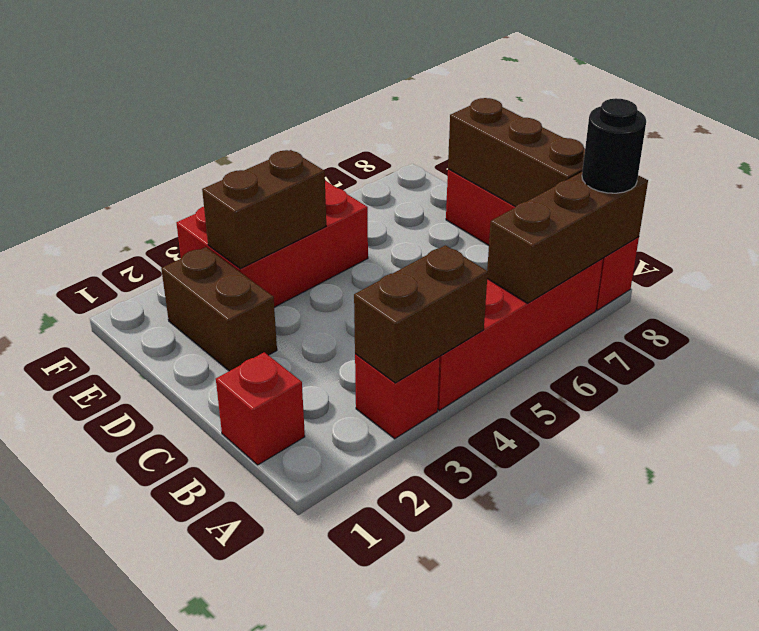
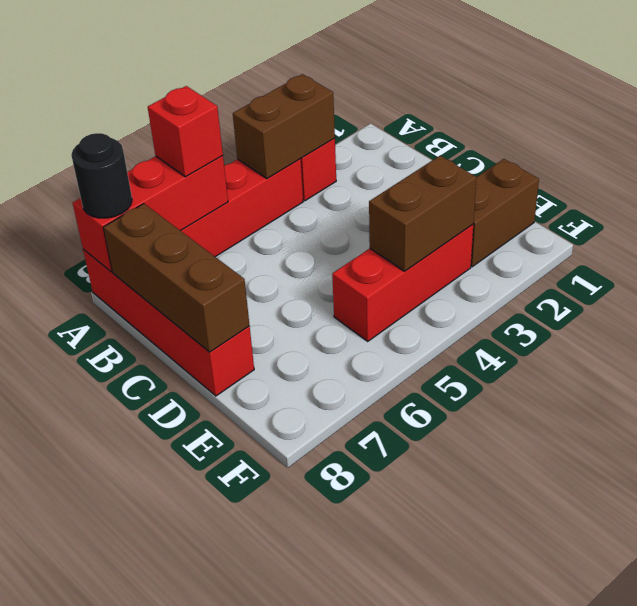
brown brick A6:A8 level 2 -> red brick A6:A8 level 2
red brick B1 level 1 -> red brick A6 level 3
brown brick D2:E2 level 1 -> brown brick E1:E2 level 1
red brick E3:F5 level 1 -> red brick E3:E5 level 1

